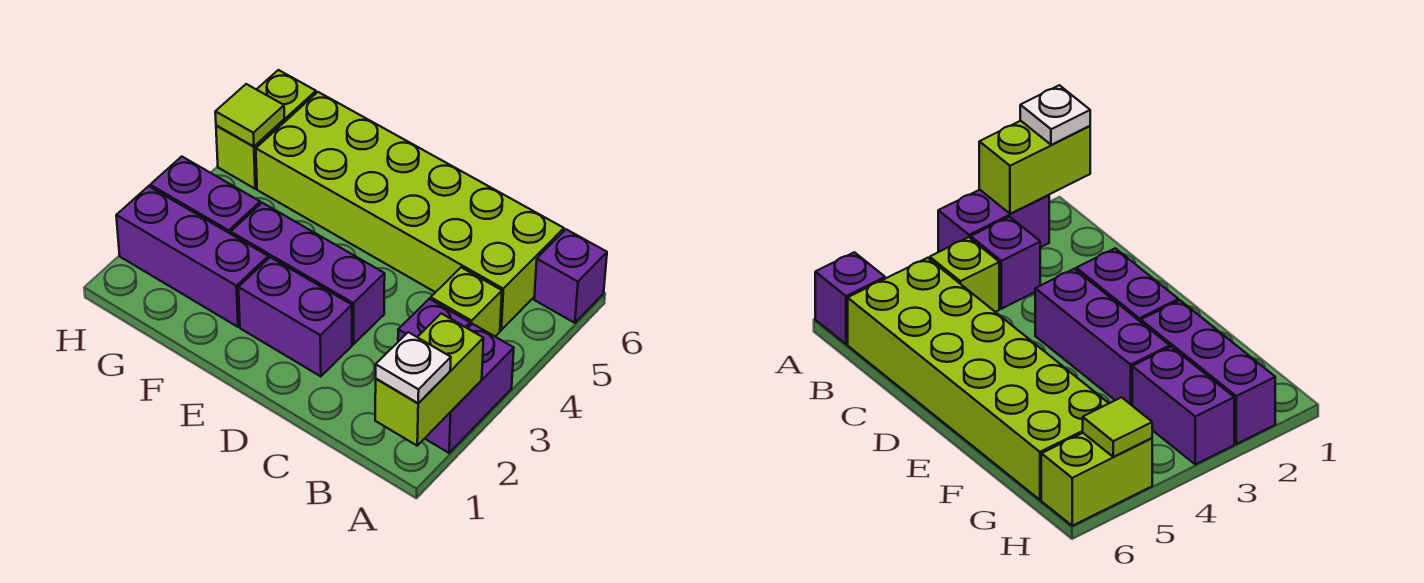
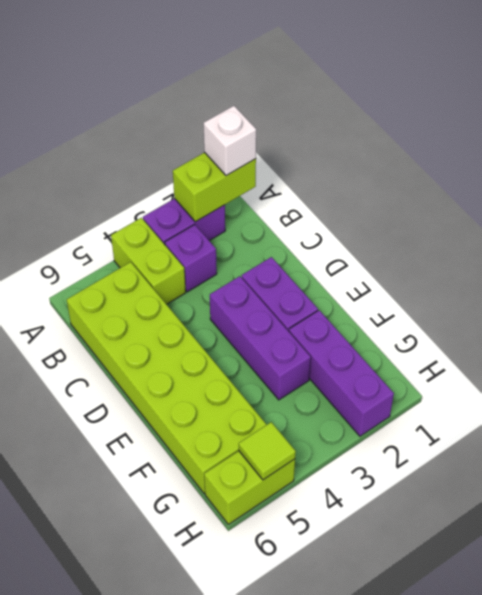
white plate A1 level 3 -> white brick A1 level 3
purple brick A6 level 1 -> none
lime brick B4 level 1 -> lime brick A4:B4 level 1
purple brick G3:H3 level 1 -> none

